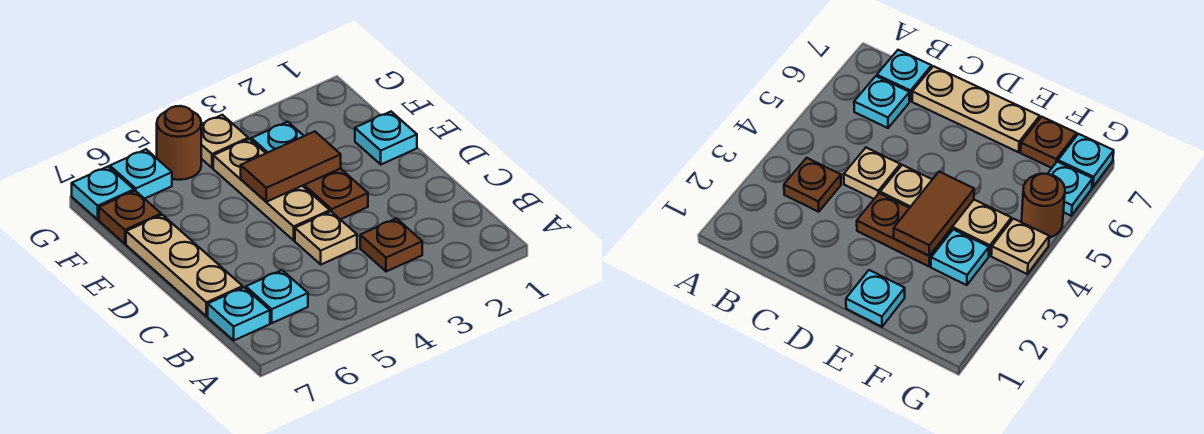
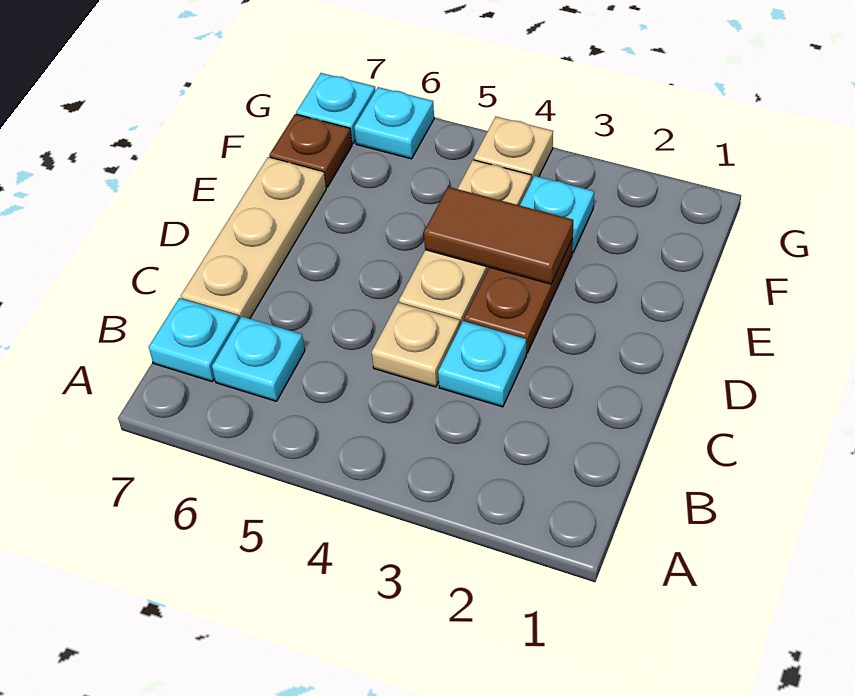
brown plate B3 level 1 -> none
cyan plate E1 level 1 -> cyan plate C3 level 1
brown round brick G5 level 1 -> none

